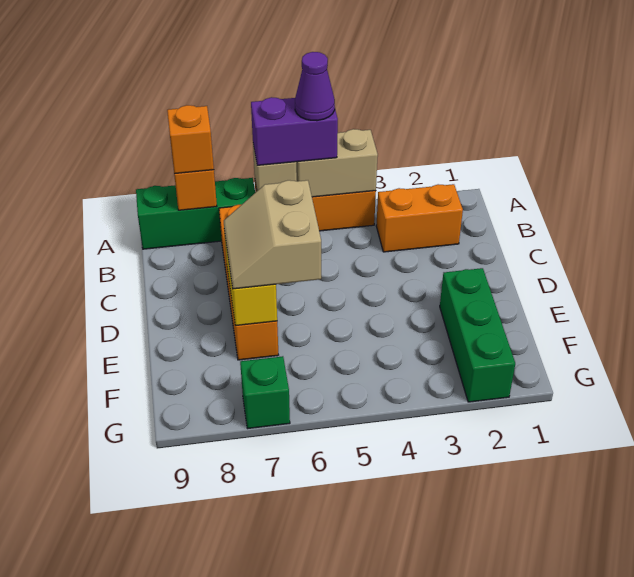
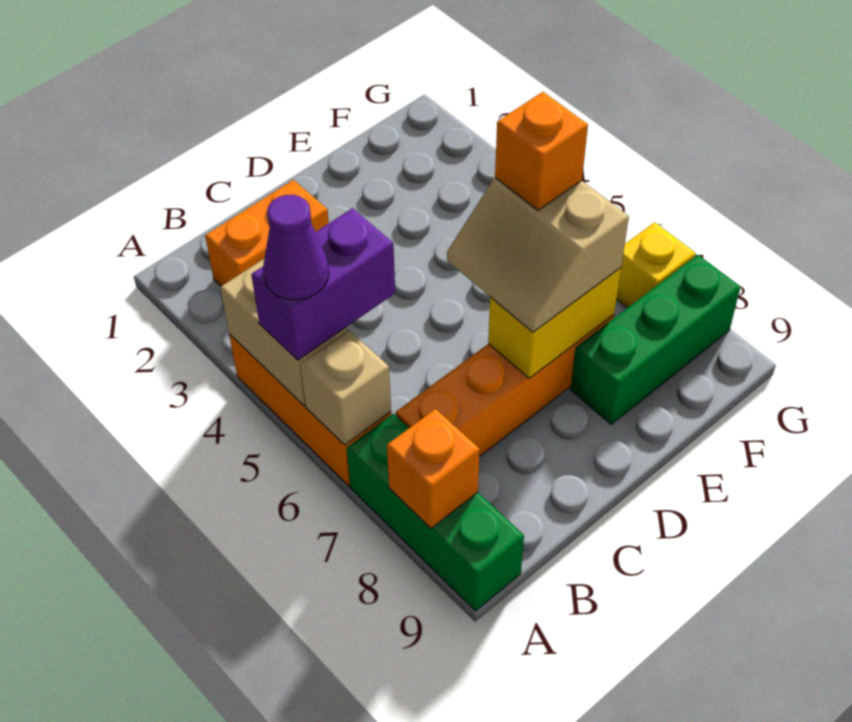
purple brick A5:A6 level 3 -> purple brick A5:B5 level 3
orange brick A8 level 3 -> orange brick E6 level 4
orange brick B2:B3 level 1 -> orange brick B2:C2 level 1
tan slope D6:E7 level 3 top 6 -> tan slope D6:E7 level 3 top E
green brick E2:G2 level 1 -> green brick E8:G8 level 1
green brick G7 level 1 -> yellow brick G7 level 1

